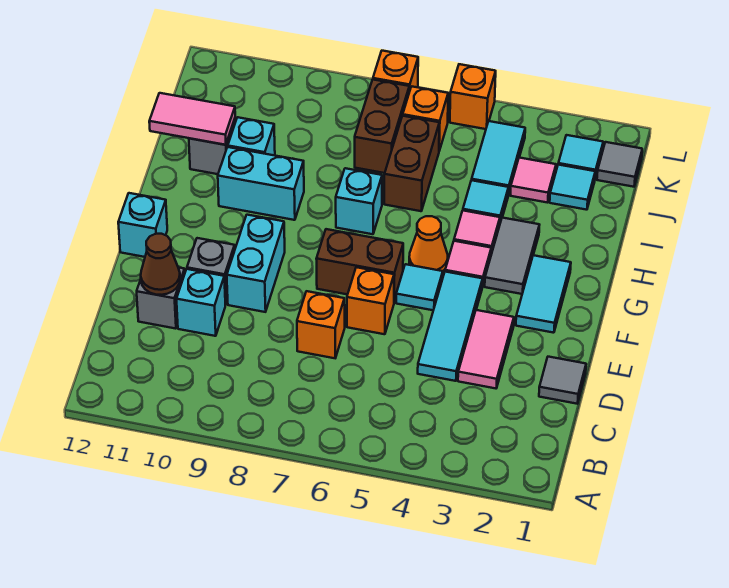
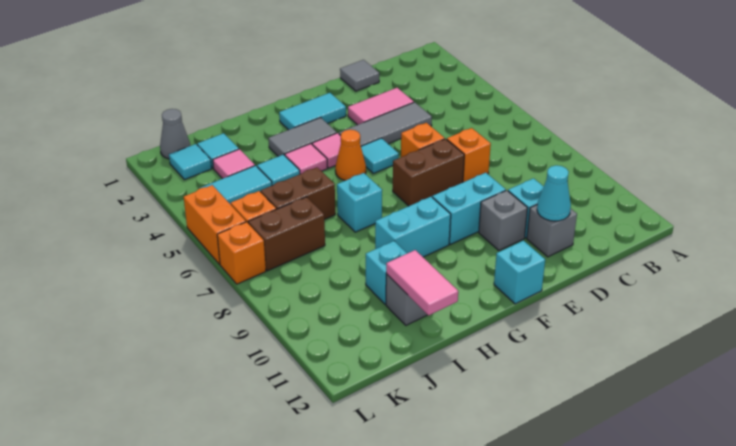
cyan tile D4:F4 level 1 -> grey tile D4:F4 level 1
brown cone D11 level 2 -> cyan cone D11 level 2
brown brick F6:F7 level 1 -> brown brick E7:F7 level 1
cyan brick H9:H10 level 1 -> cyan brick G9:H9 level 1
grey tile K1 level 1 -> grey cone K1 level 1
orange brick L5 level 1 -> orange brick L5:L6 level 1

